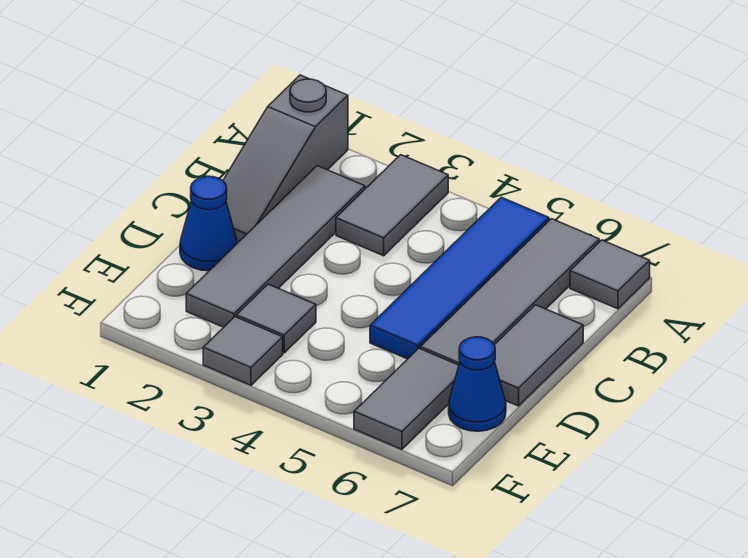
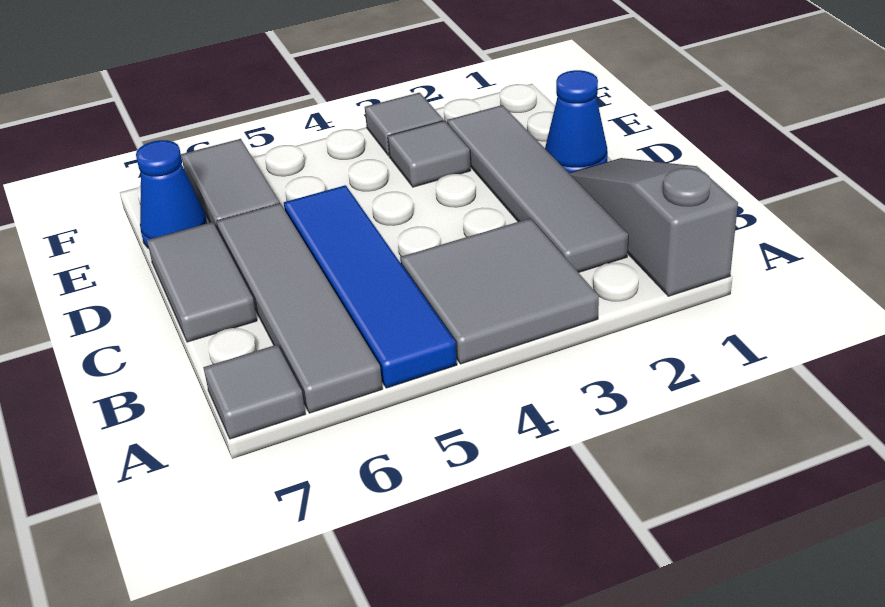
grey tile A3:B3 level 1 -> grey tile A3:B4 level 1

